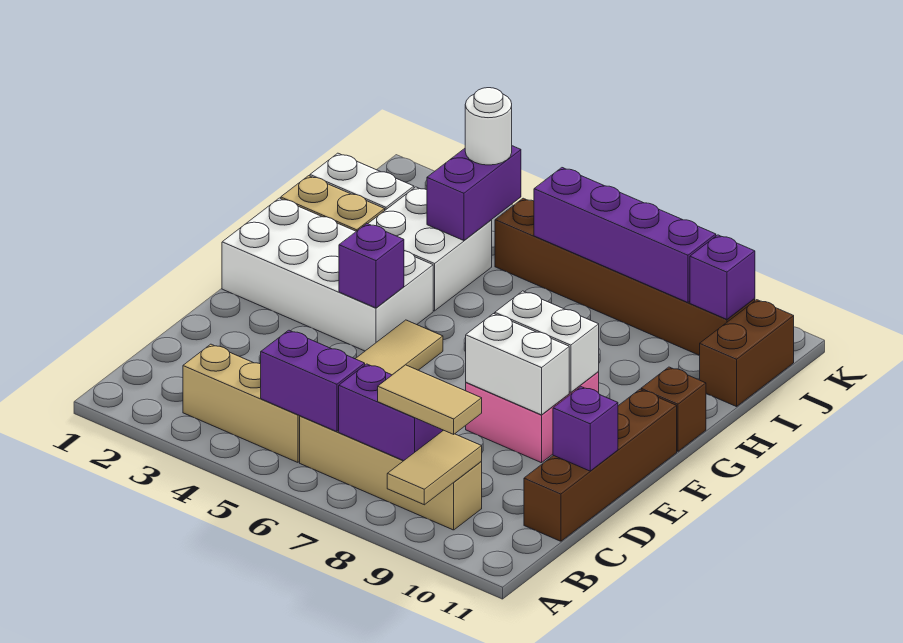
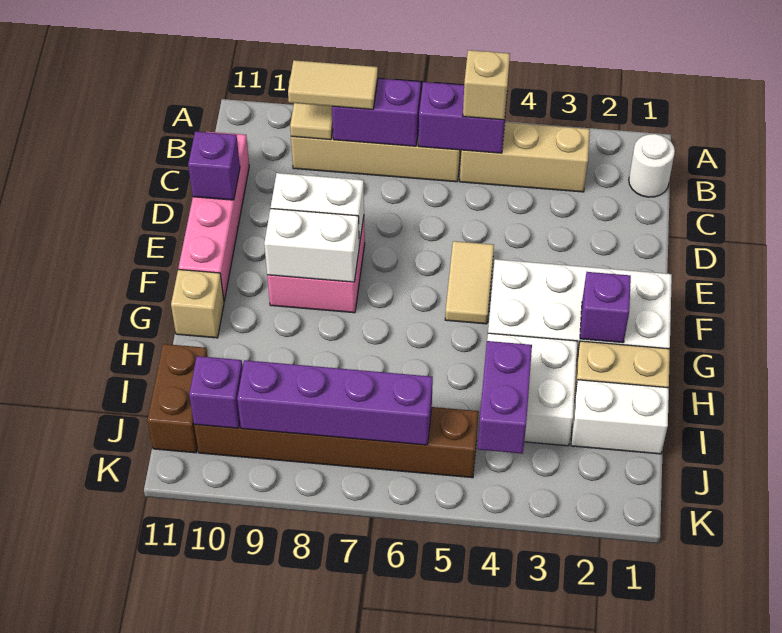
none -> tan brick B5 level 3
brown brick C11:F11 level 1 -> pink brick C11:F11 level 1
purple brick F4 level 2 -> purple brick G2 level 2
brown brick G11 level 1 -> tan brick G11 level 1
white round brick J4 level 3 -> white round brick B1 level 1

